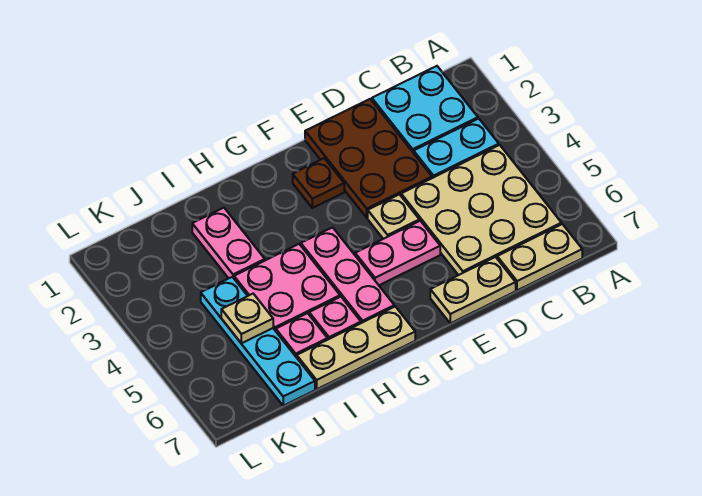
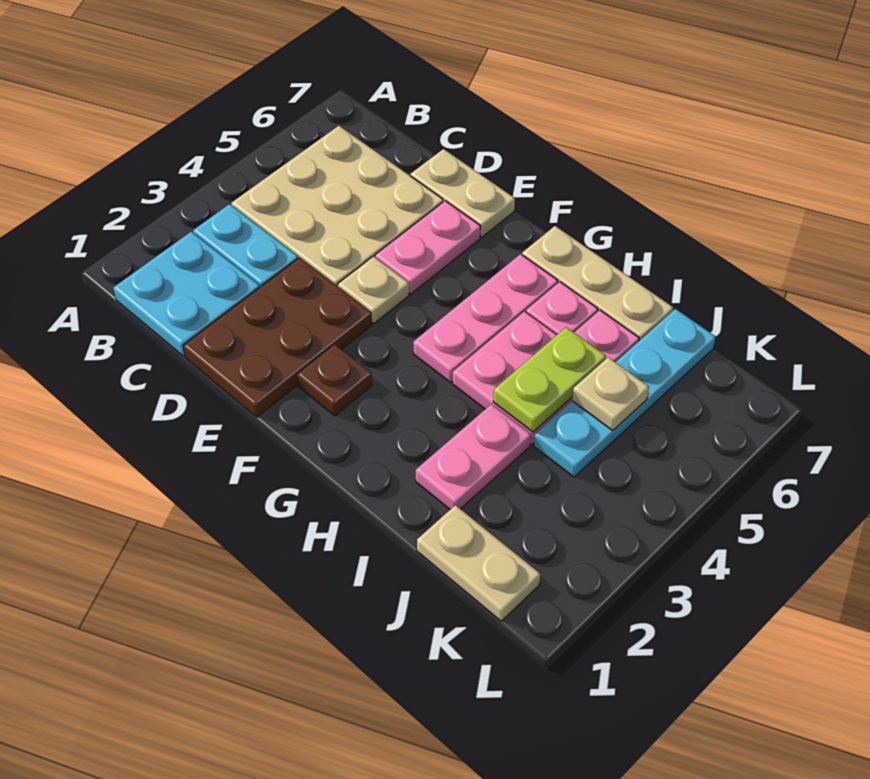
tan plate B7:C7 level 1 -> tan plate J1:K1 level 1
pink plate E5:F5 level 1 -> pink plate E5:E6 level 1
none -> lime plate I4:I5 level 2

